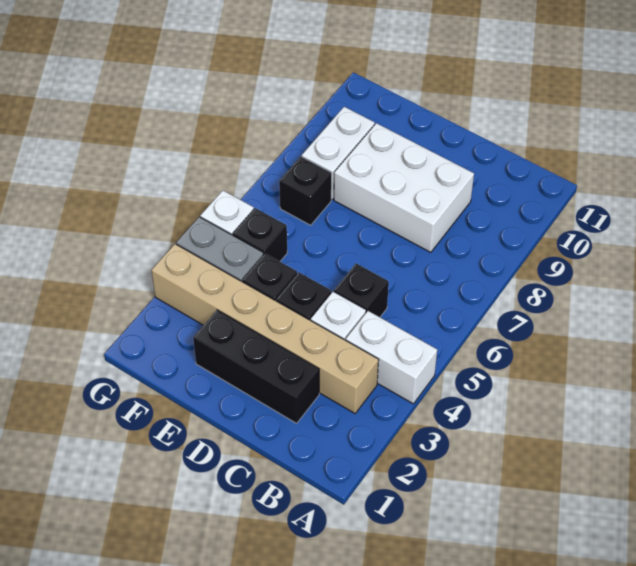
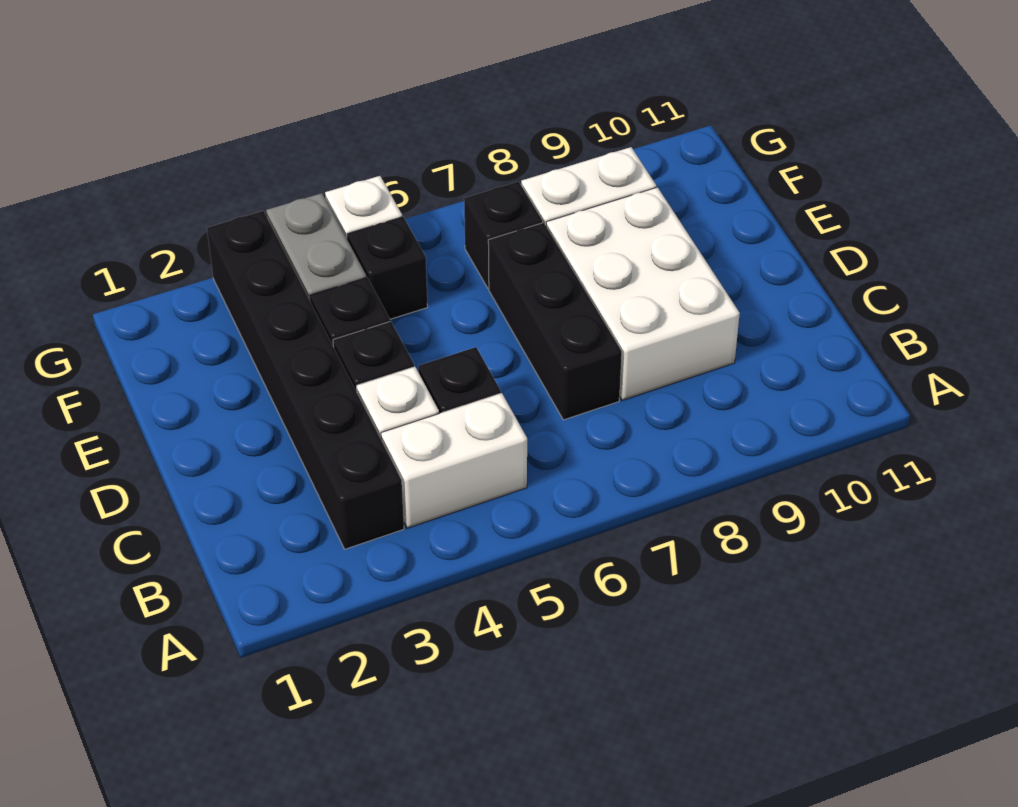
white brick A4:B4 level 1 -> white brick B4:B5 level 1
tan brick B3:G3 level 1 -> black brick B3:G3 level 1
black brick C2:E2 level 1 -> black brick C7:E7 level 1

